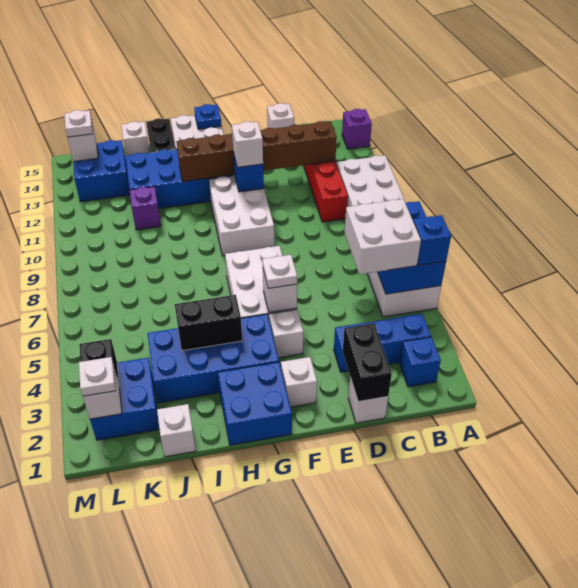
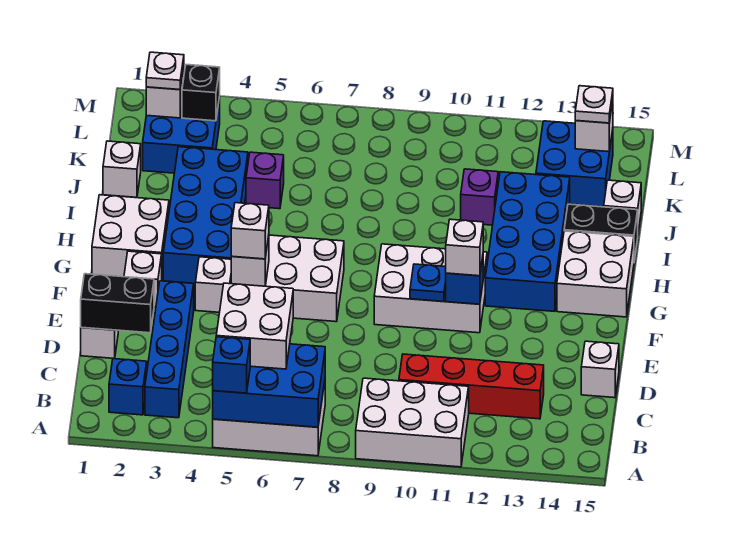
purple brick A14 level 1 -> purple brick J5 level 1
blue brick B3:D3 level 1 -> blue brick B3:E3 level 1
brown brick C12:H12 level 2 -> none
white plate F5 level 3 -> white brick F5 level 3
blue brick G1:H2 level 1 -> white brick G1:H2 level 1
blue plate G15 level 2 -> blue plate F10 level 2
black brick H4:I4 level 2 -> none

